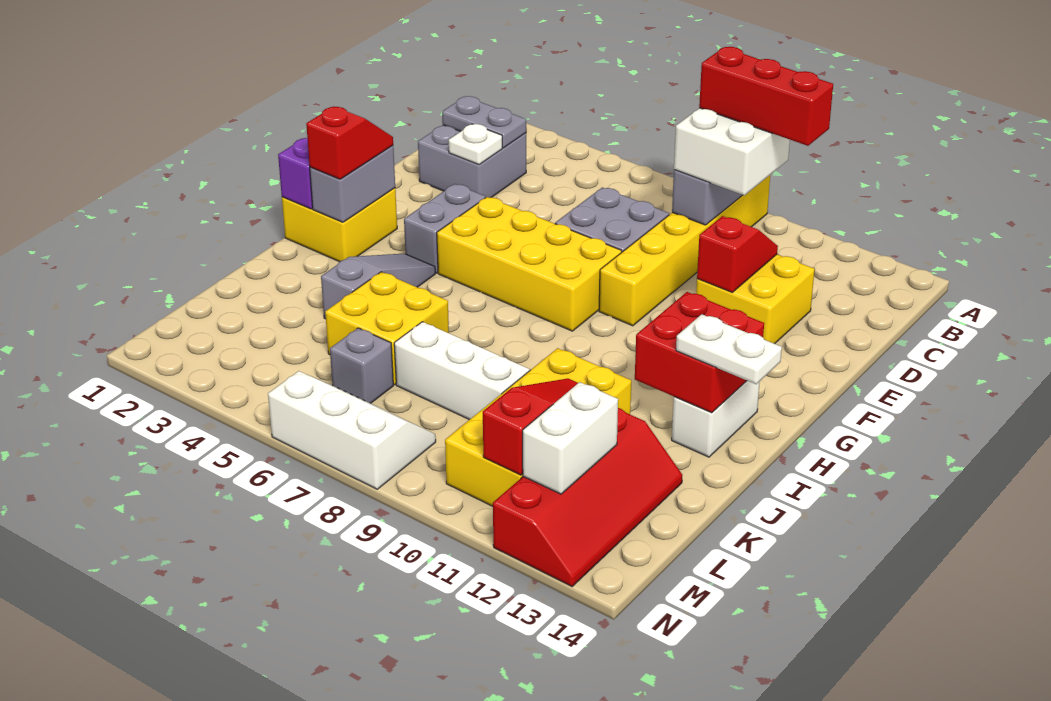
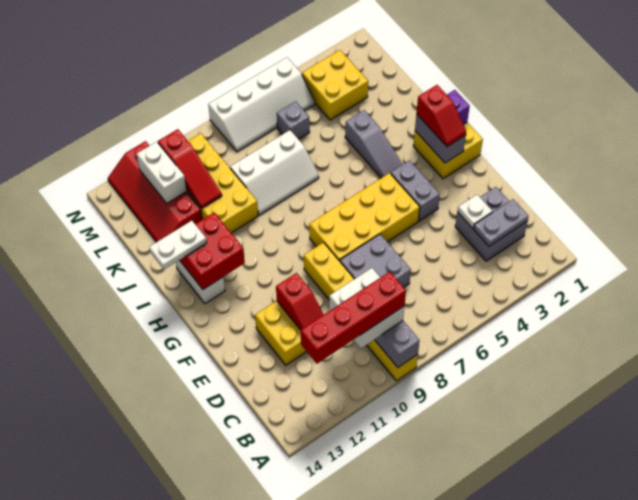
red brick B9:B11 level 4 -> red brick B9:B12 level 4
yellow brick J5:K6 level 1 -> yellow brick L3:M4 level 1
white slope M6:N8 level 1 top N -> white slope M5:N8 level 1 top N

